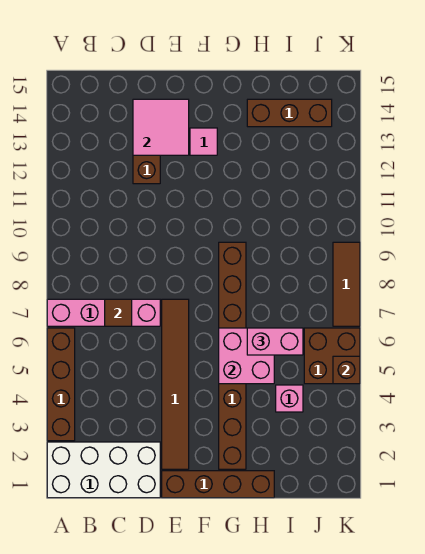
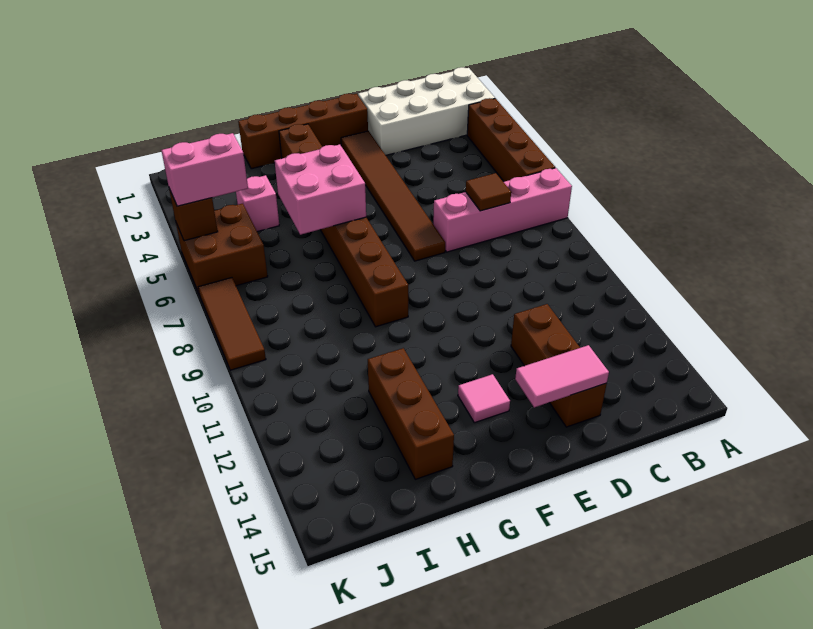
pink tile D13:E14 level 2 -> pink tile D14:E14 level 2
pink brick H6:I6 level 3 -> pink brick J5:K5 level 3
brown brick H14:J14 level 1 -> brown brick H12:H14 level 1

